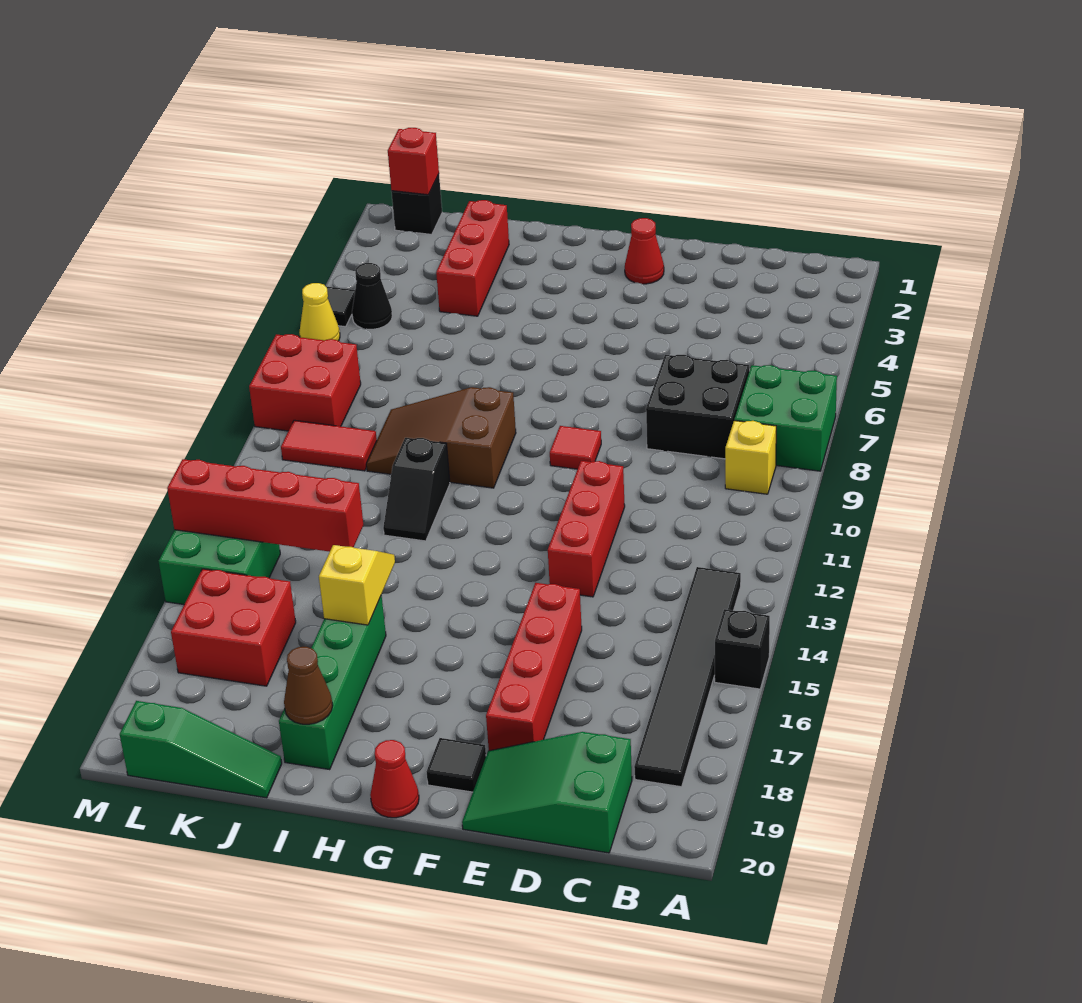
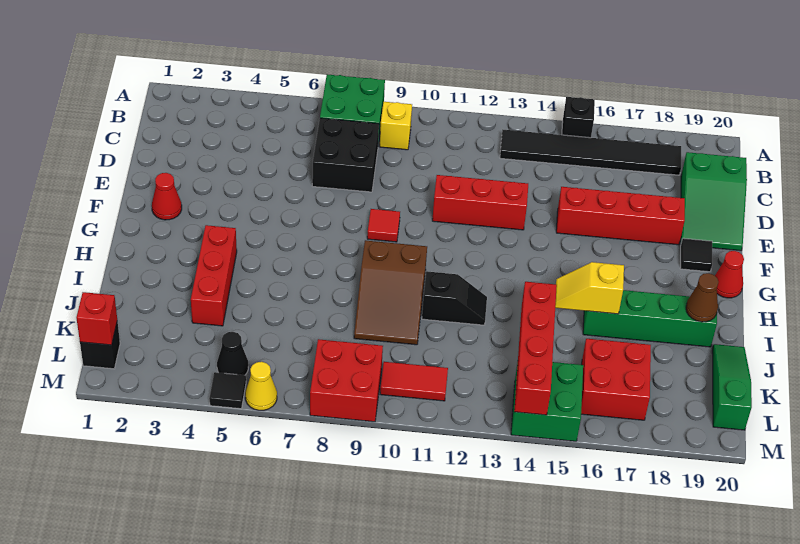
red brick J2:J4 level 1 -> red brick H4:J4 level 1
red tile K10:L10 level 1 -> red tile L10:L11 level 1

